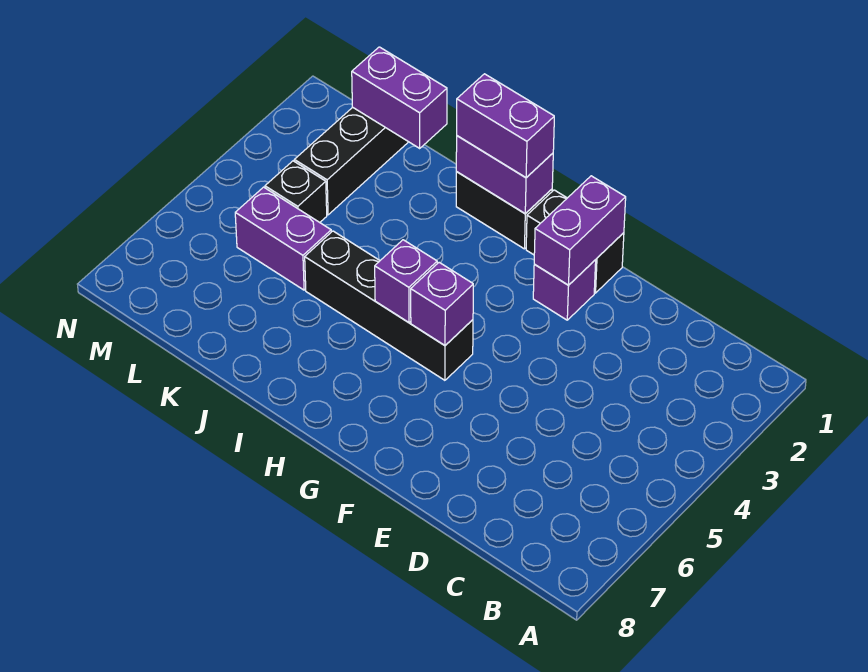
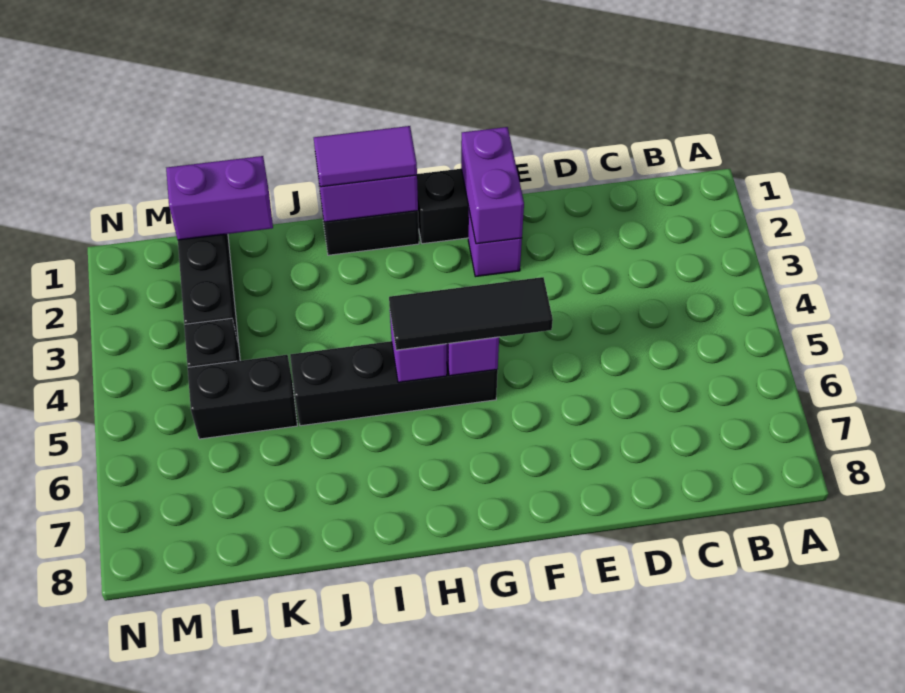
none -> black tile F5:H5 level 3
purple brick H1:I1 level 3 -> purple tile H1:I1 level 3
purple brick K5:L5 level 1 -> black brick K5:L5 level 1

